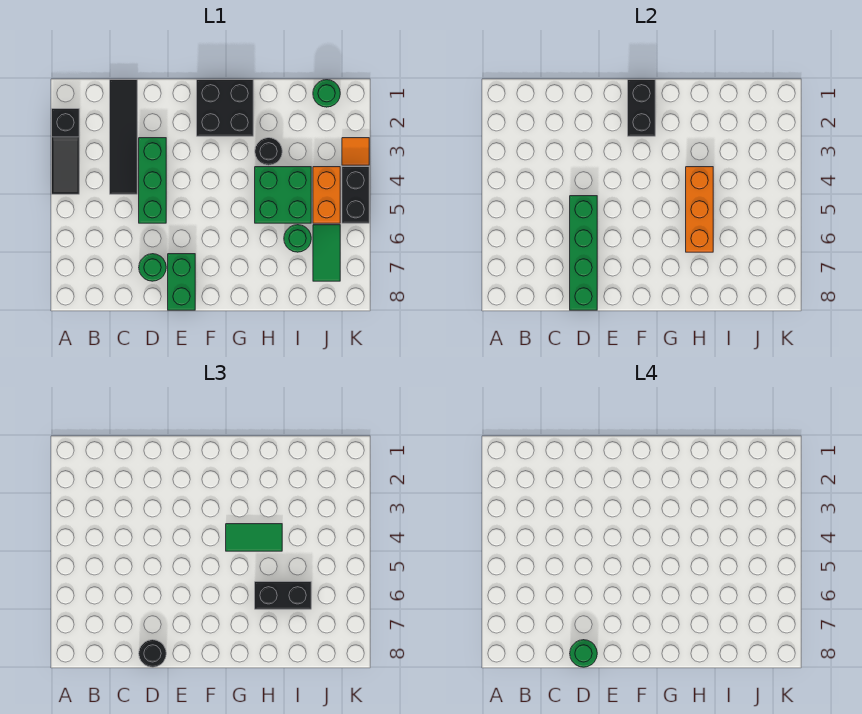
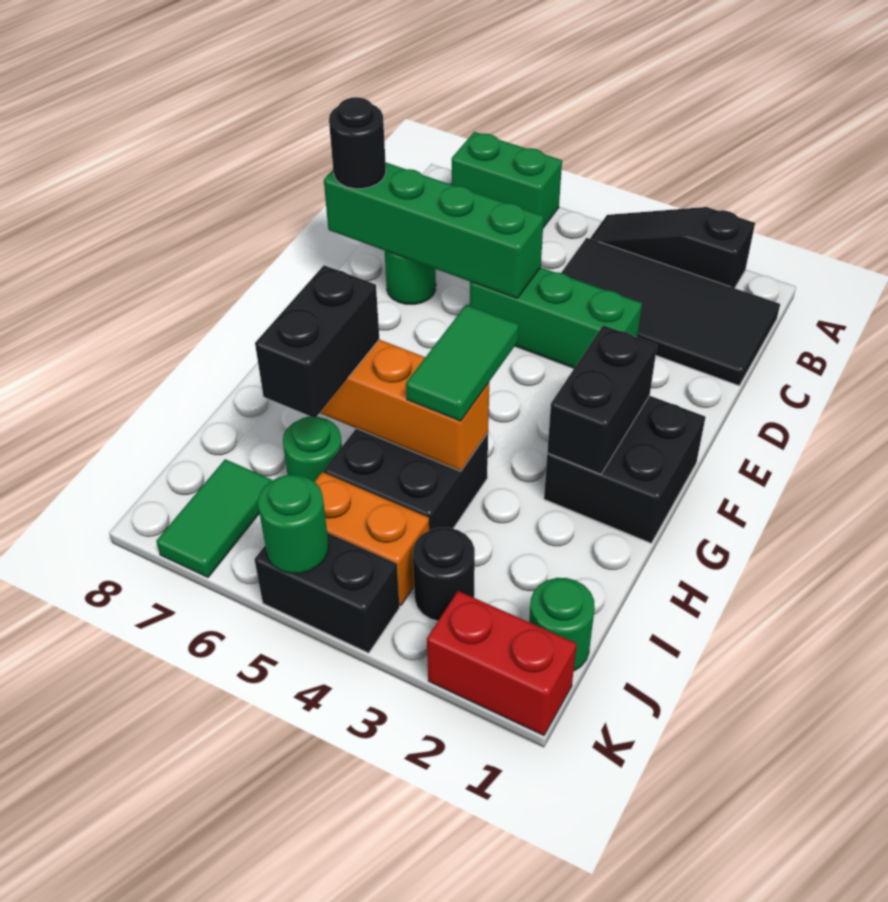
black tile C1:C4 level 1 -> black tile B1:C4 level 1
green round brick D8 level 4 -> green round brick K5 level 2
green brick E7:E8 level 1 -> green brick A6:A7 level 1
black brick F1:F2 level 2 -> black brick F2:G2 level 2
black round brick H3 level 1 -> black round brick J3 level 1
green brick H4:I5 level 1 -> black brick H4:I5 level 1
green tile J6:J7 level 1 -> green tile J7:K7 level 1
none -> red brick K1:K2 level 1
orange tile K3 level 1 -> none

